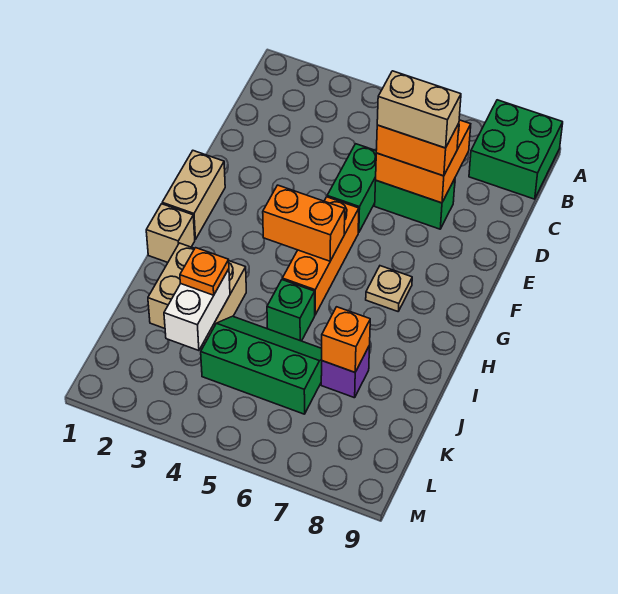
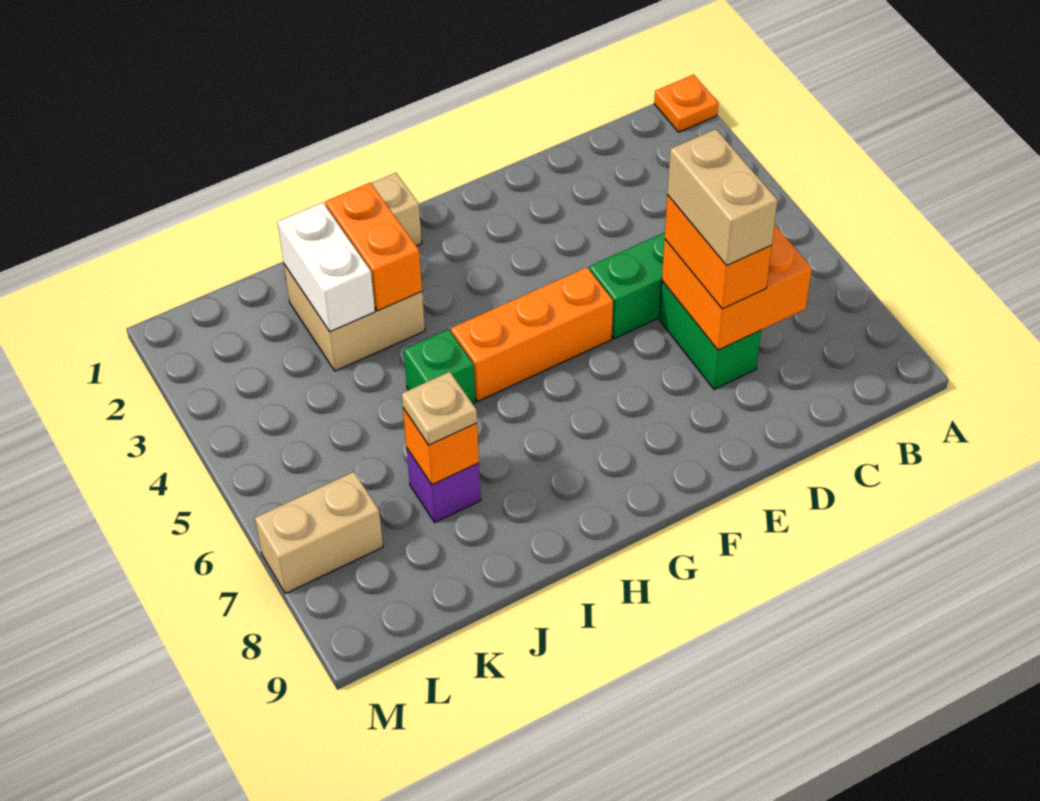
green brick A8:B9 level 1 -> none
tan brick F1:G1 level 1 -> tan brick L7:M7 level 1
orange brick G4:G5 level 2 -> orange brick I2:I3 level 2
tan plate G7 level 1 -> tan plate J7 level 3
white brick J3:K3 level 2 -> white brick J2:J3 level 2
orange plate J3 level 3 -> orange plate A1 level 1
green slope J4:K6 level 1 top K -> none

